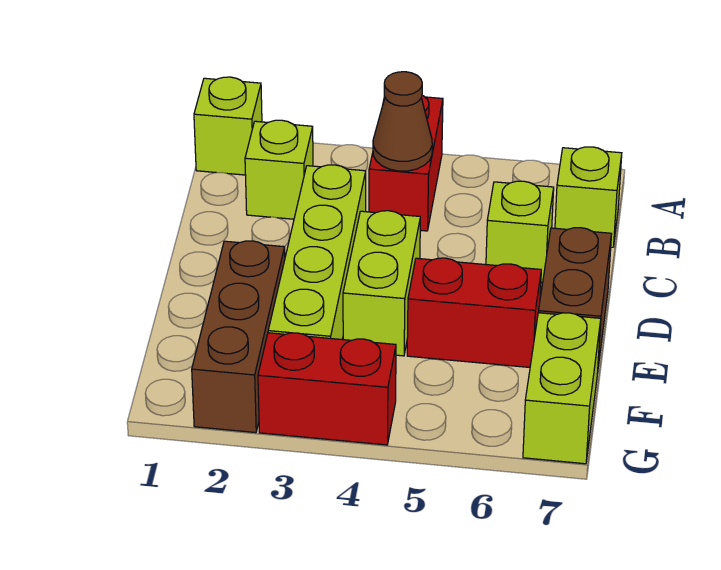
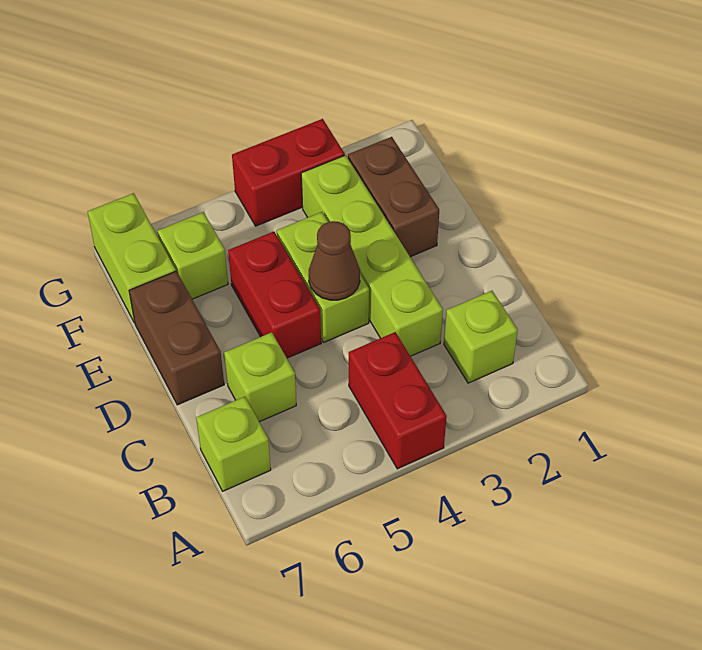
lime brick A1 level 1 -> lime brick F6 level 1
brown cone B4 level 2 -> brown cone D4 level 2
brown brick E2:G2 level 1 -> brown brick E2:F2 level 1
red brick E5:E6 level 1 -> red brick D5:E5 level 1

